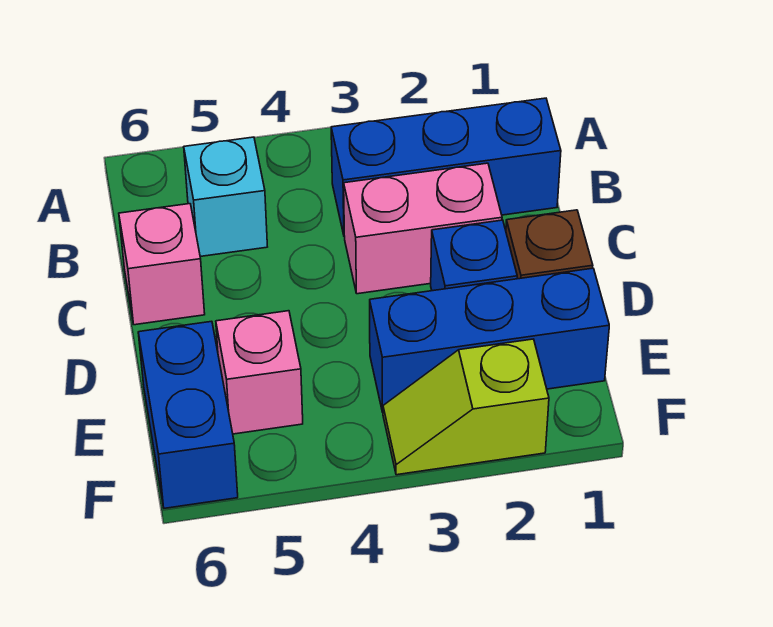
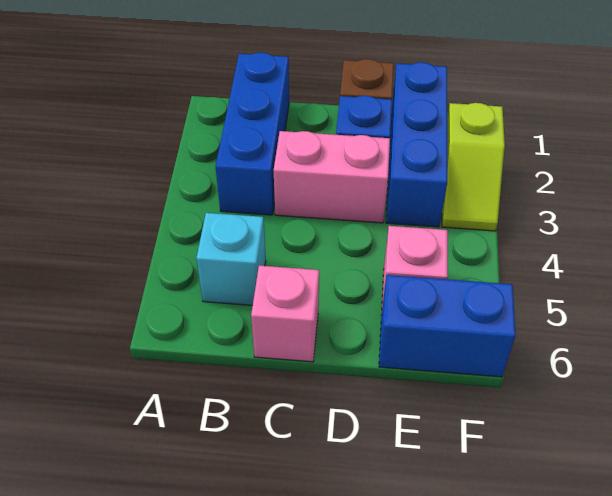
pink brick C2:C3 level 1 -> pink brick C3:D3 level 1

